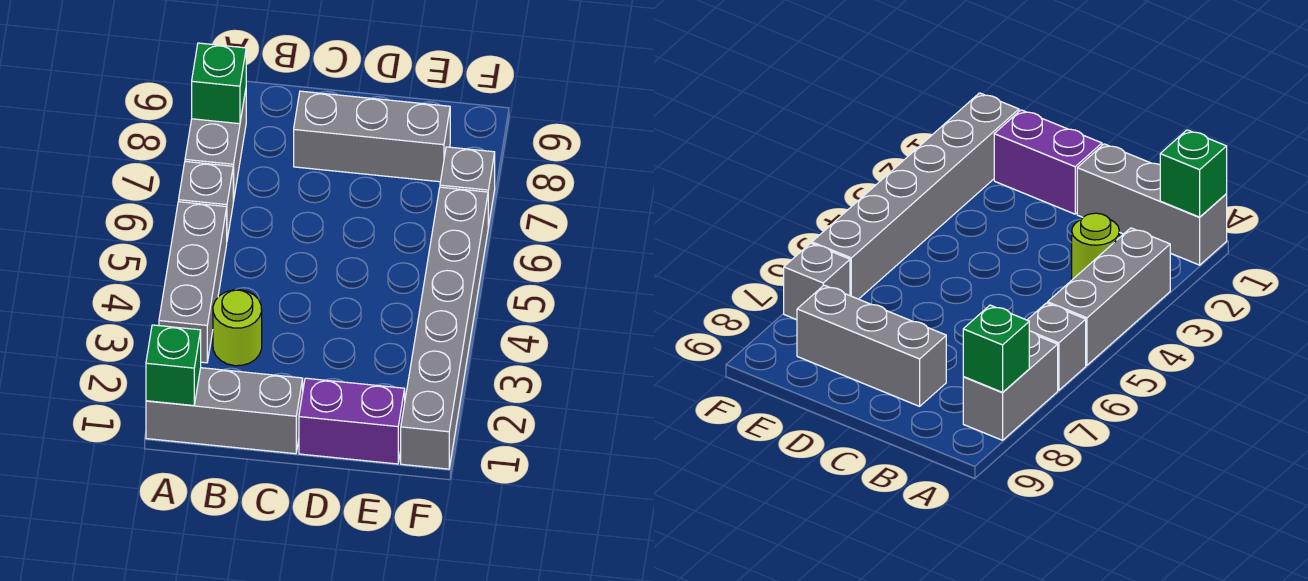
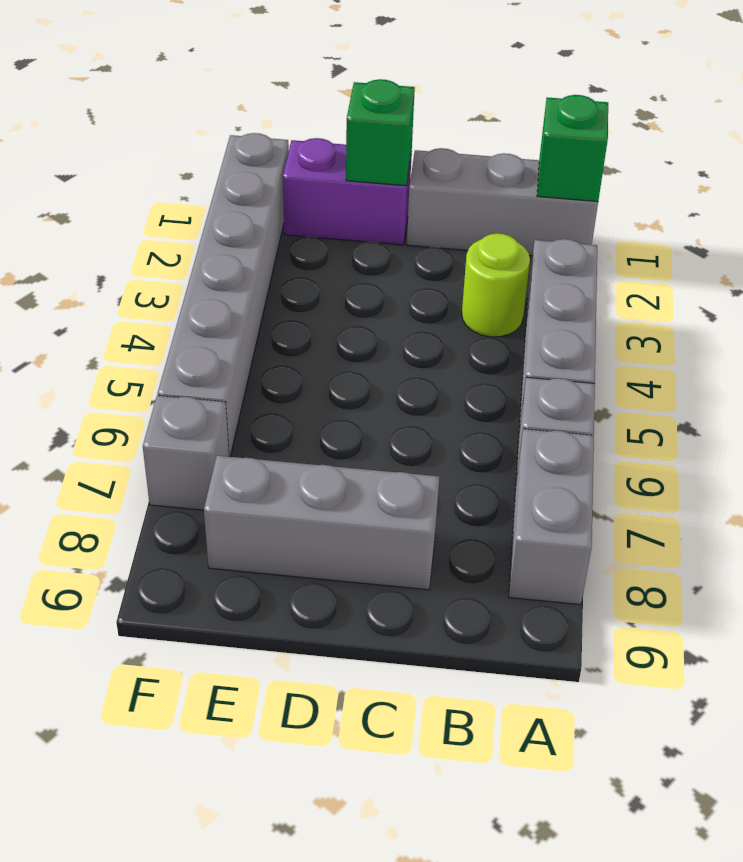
green brick A8 level 2 -> green brick D1 level 2

